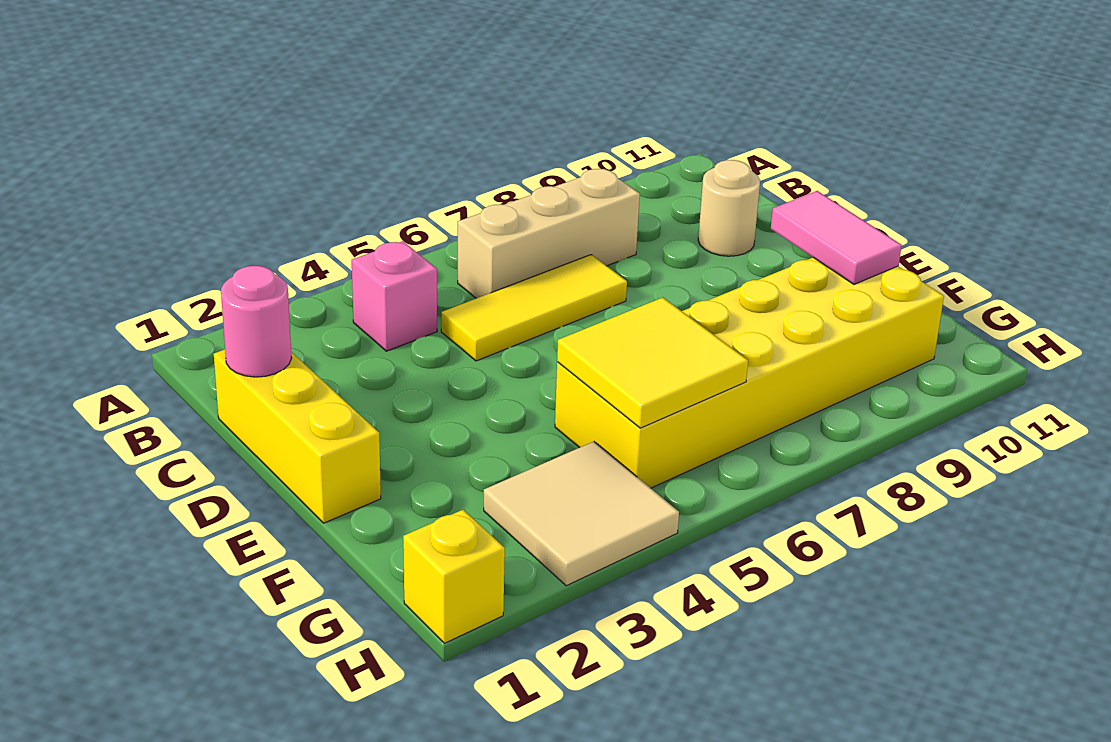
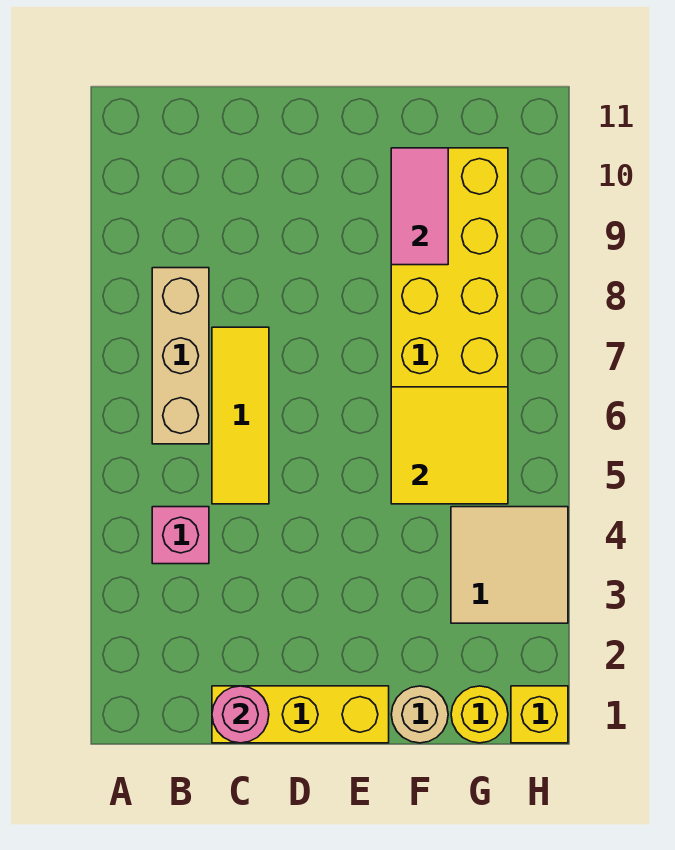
tan round brick C10 level 1 -> tan round brick F1 level 1
pink tile E10:F10 level 2 -> pink tile F9:F10 level 2
none -> yellow round brick G1 level 1

